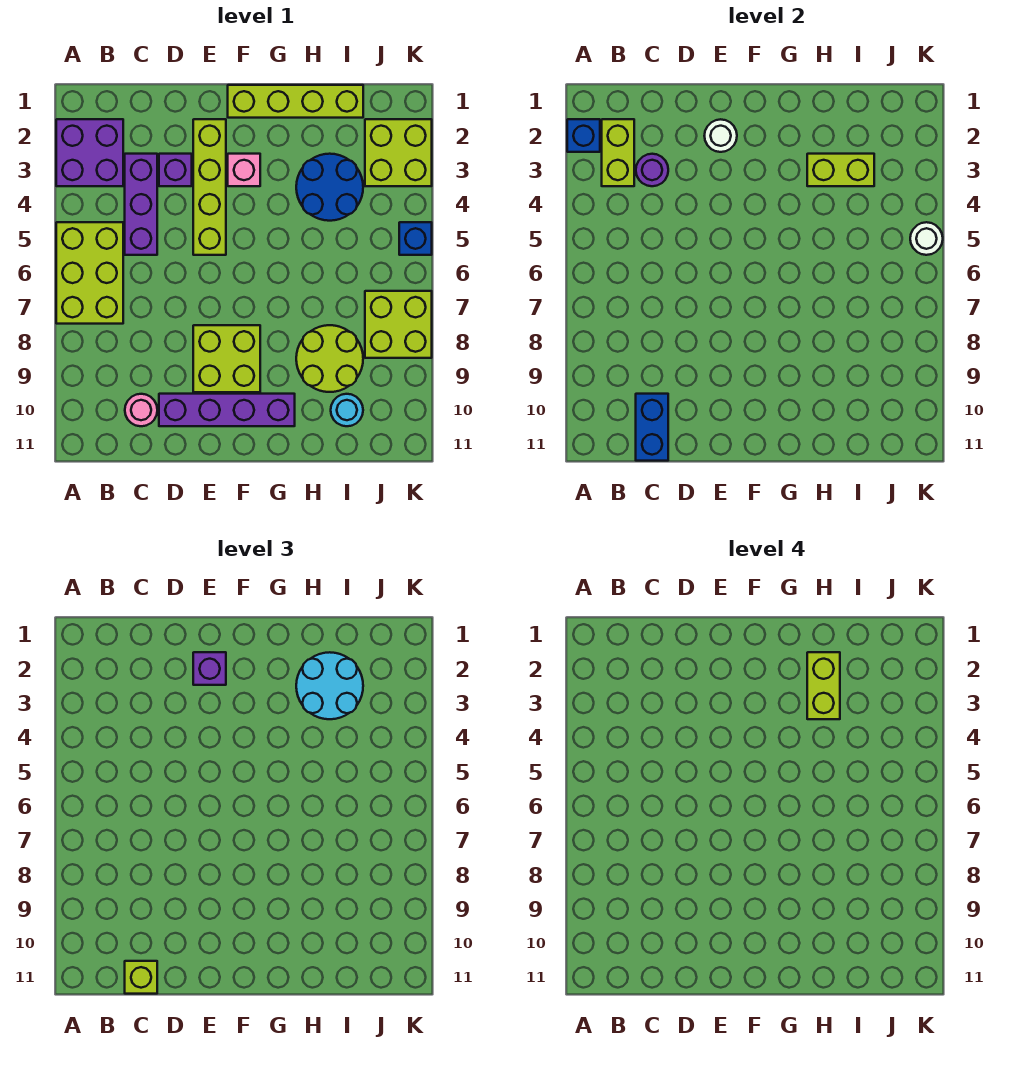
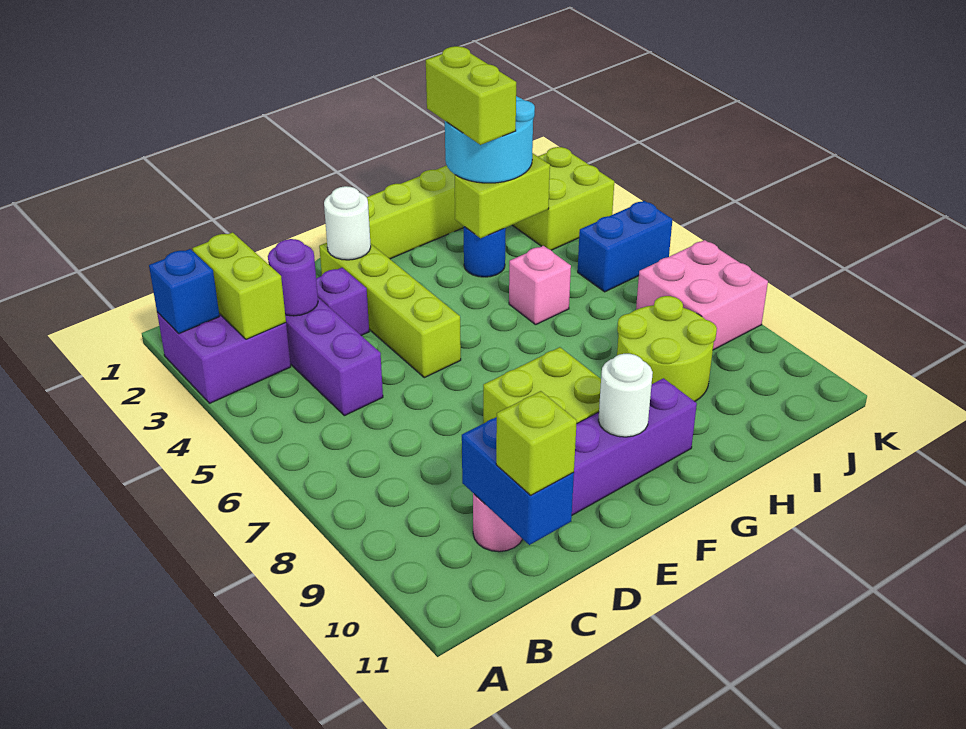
lime brick A5:B7 level 1 -> none
purple brick E2 level 3 -> none
pink brick F3 level 1 -> pink brick H5 level 1
blue round brick H3:I4 level 1 -> blue round brick H3 level 1
cyan round brick I10 level 1 -> none
lime brick J7:K8 level 1 -> pink brick J7:K8 level 1
blue brick K5 level 1 -> blue brick J5:K5 level 1
white round brick K5 level 2 -> white round brick F10 level 2

